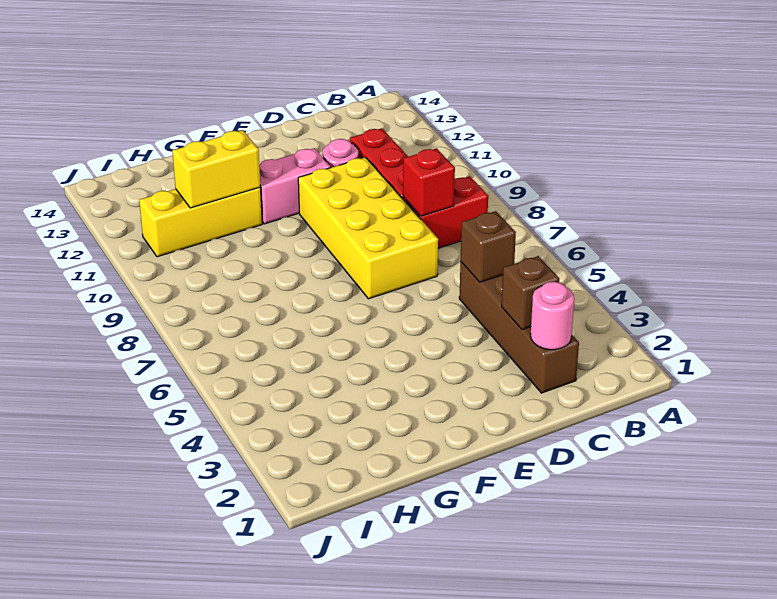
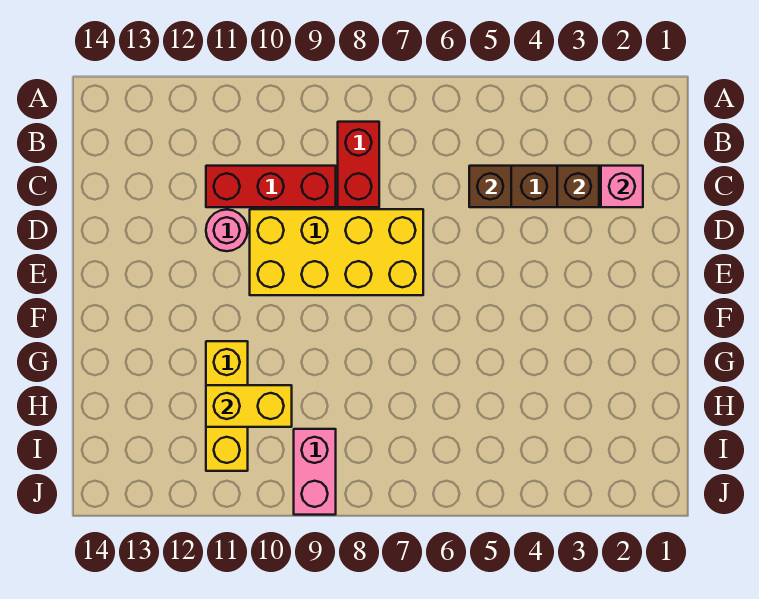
pink round brick C2 level 2 -> pink brick C2 level 2
red brick C8 level 2 -> none
pink brick E11:F11 level 1 -> pink brick I9:J9 level 1
yellow brick G11:H11 level 2 -> yellow brick H10:H11 level 2

